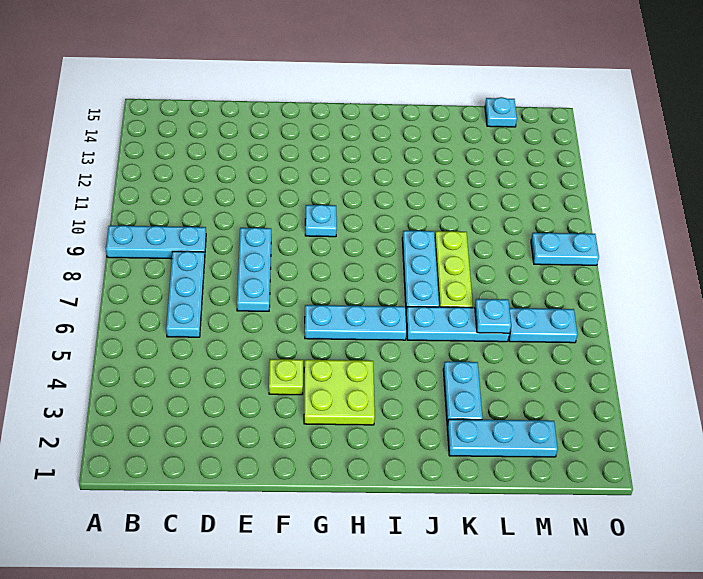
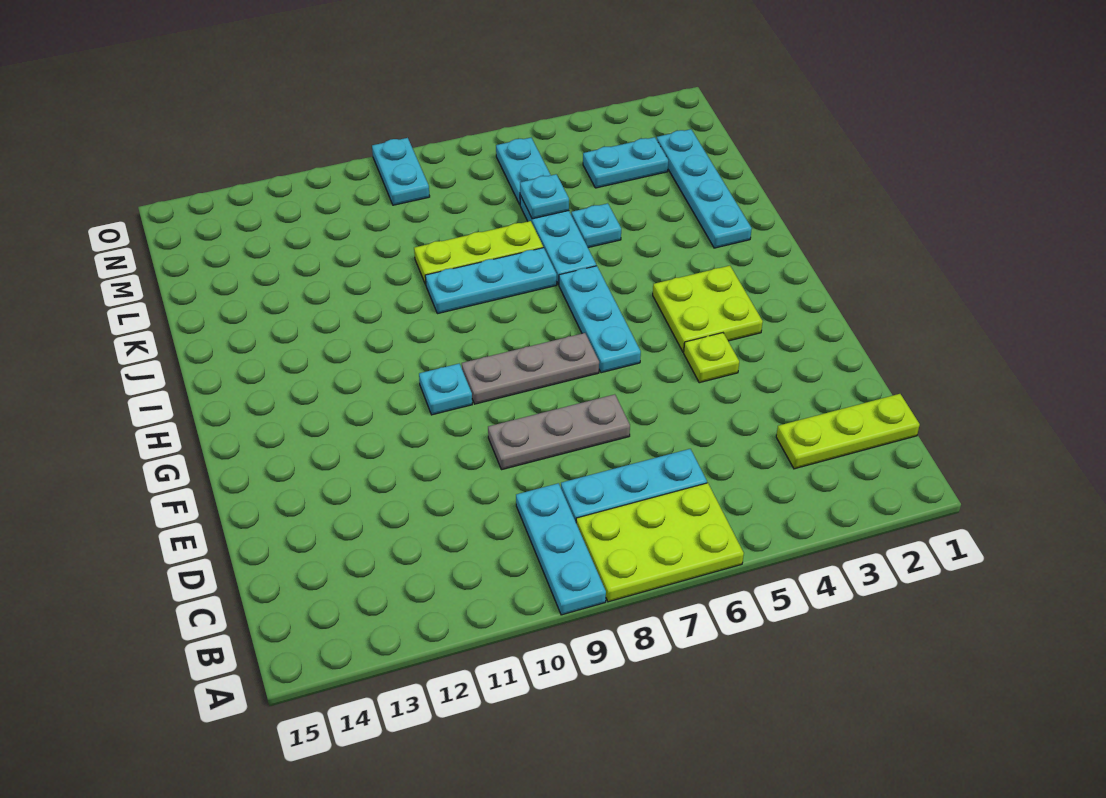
none -> lime plate A6:B8 level 1
none -> lime plate C1:C3 level 1
cyan plate E7:E9 level 1 -> grey plate E7:E9 level 1
none -> grey plate G7:G9 level 1
cyan plate K2:M2 level 1 -> cyan plate J2:M2 level 1
cyan plate K3:K4 level 1 -> cyan plate M3:M4 level 1
cyan plate M15 level 1 -> cyan plate K5 level 1

